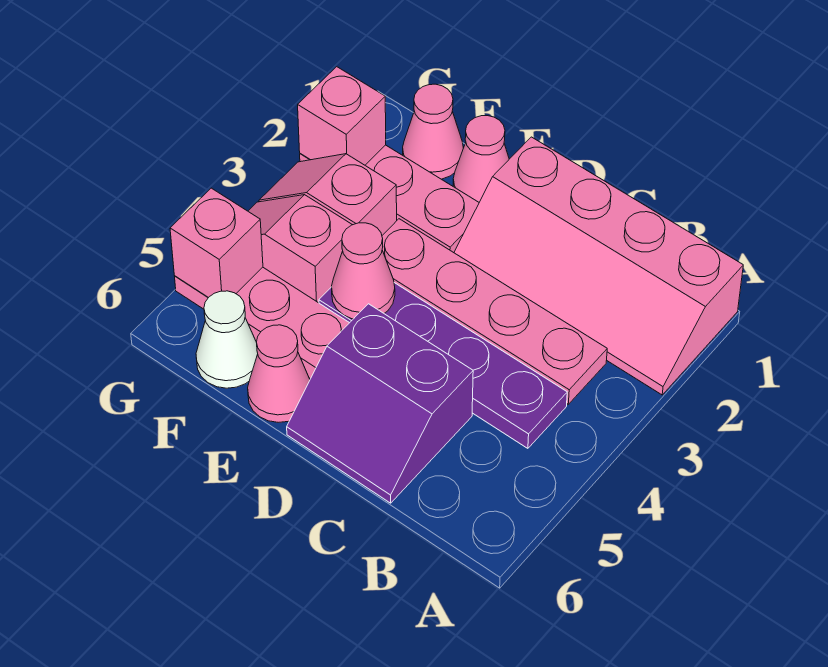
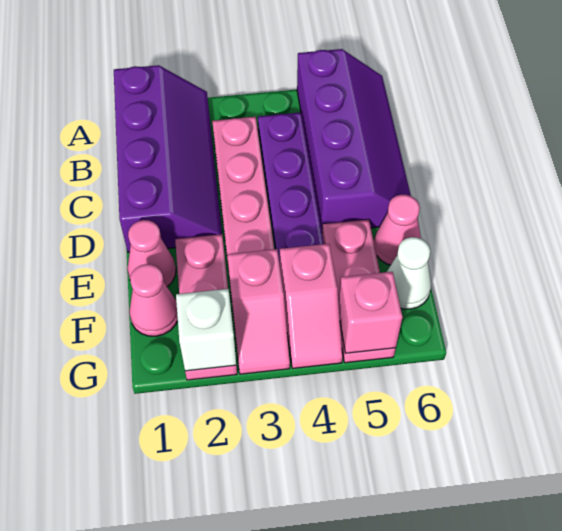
pink slope A1:D2 level 1 top 1 -> purple slope A1:D2 level 1 top 1
purple slope C5:D6 level 1 top 5 -> purple slope A5:D6 level 1 top 5
pink cone E4 level 2 -> none
pink brick G2 level 2 -> white brick G2 level 2

